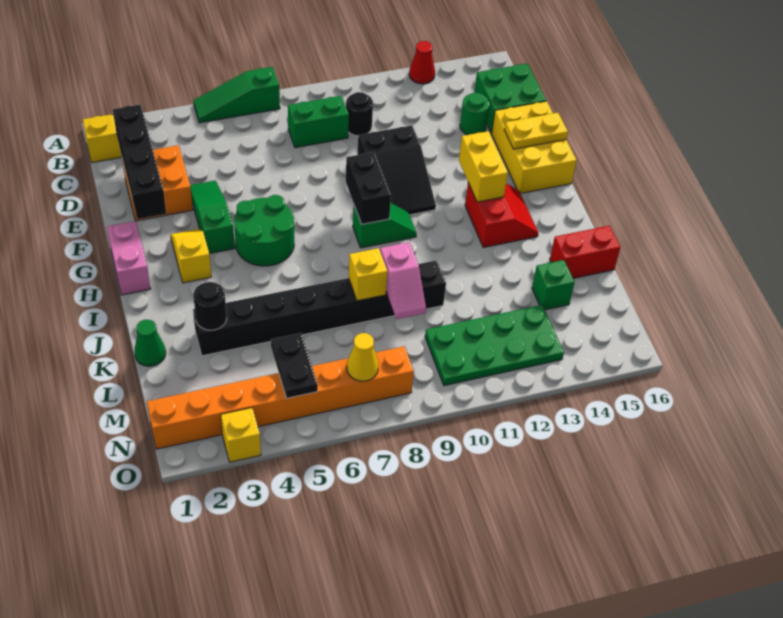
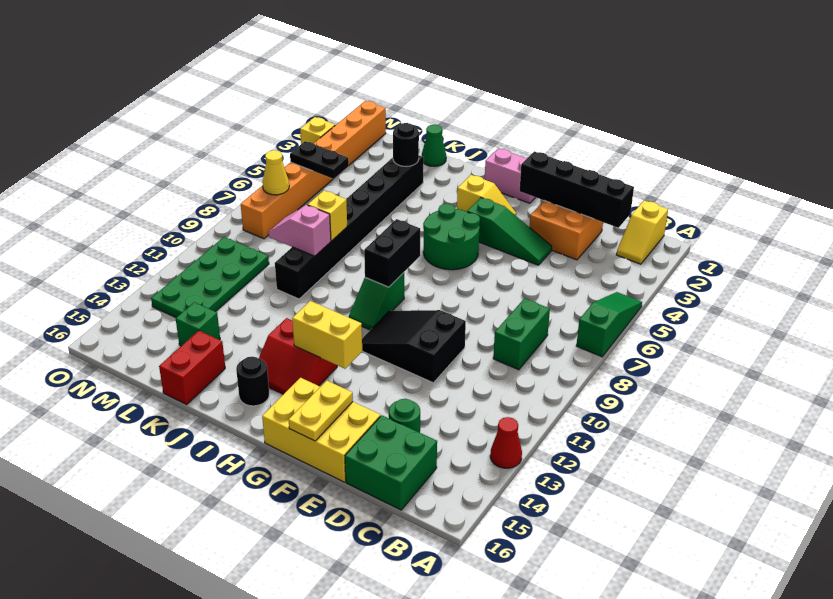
black round brick C10 level 1 -> black round brick I15 level 1
black brick G9:H9 level 2 -> black brick H8:H9 level 2

